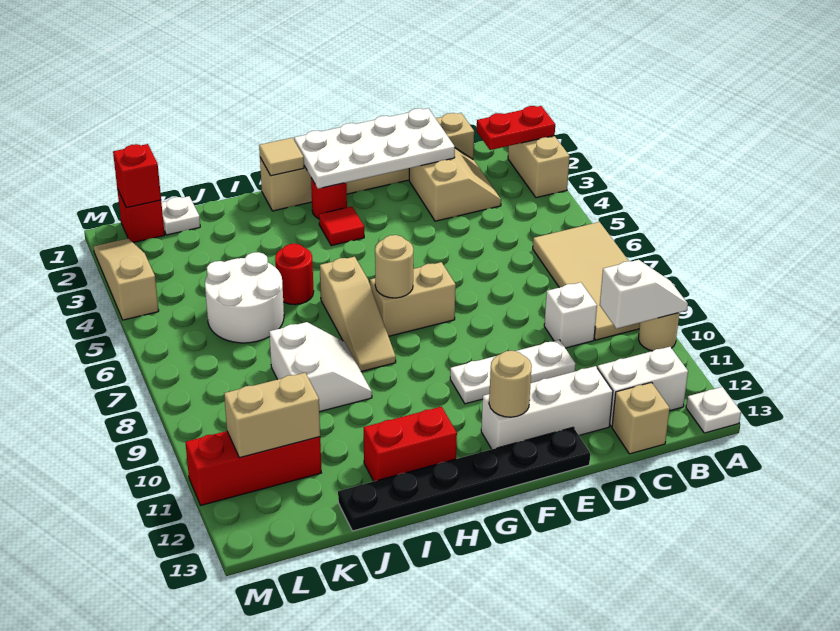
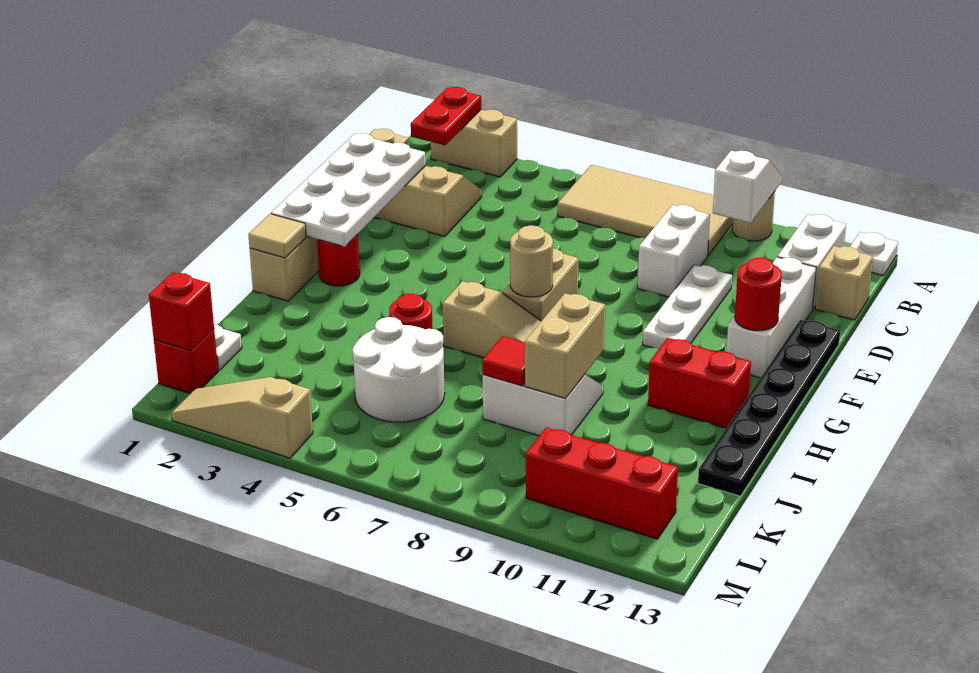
white brick C9 level 1 -> white brick C9:D9 level 1
tan round brick F12 level 2 -> red round brick F12 level 2
red tile G3 level 1 -> red tile J8 level 2
red brick H12:I12 level 1 -> red brick H11:H12 level 1
red brick K11:M11 level 1 -> red brick L10:L12 level 1
tan brick K11:L11 level 2 -> tan brick I9:J9 level 2

